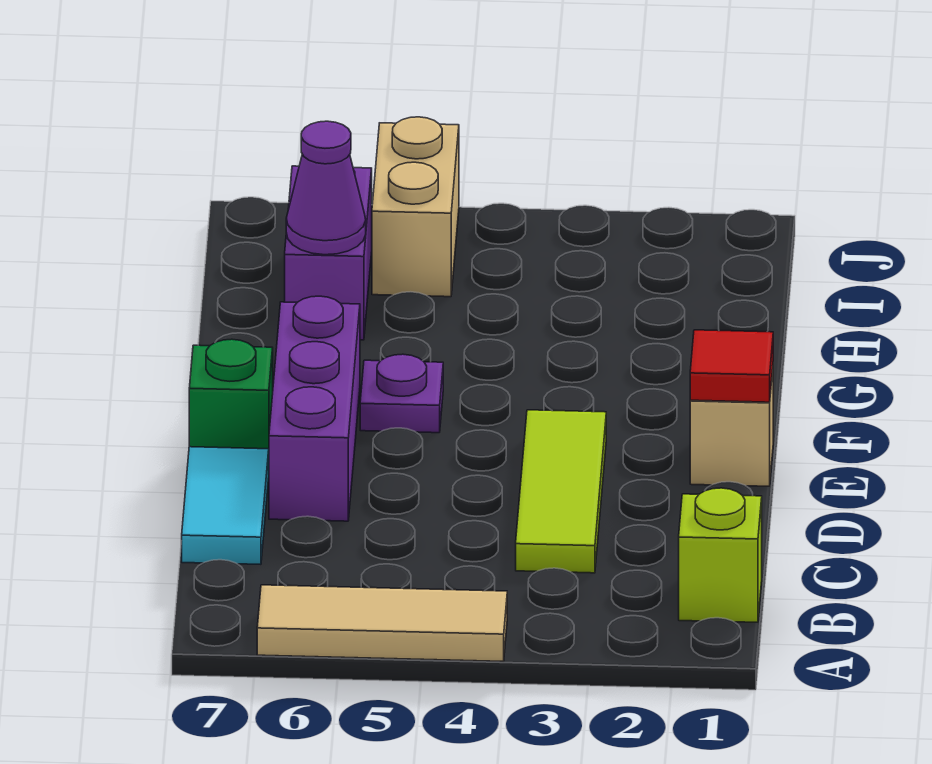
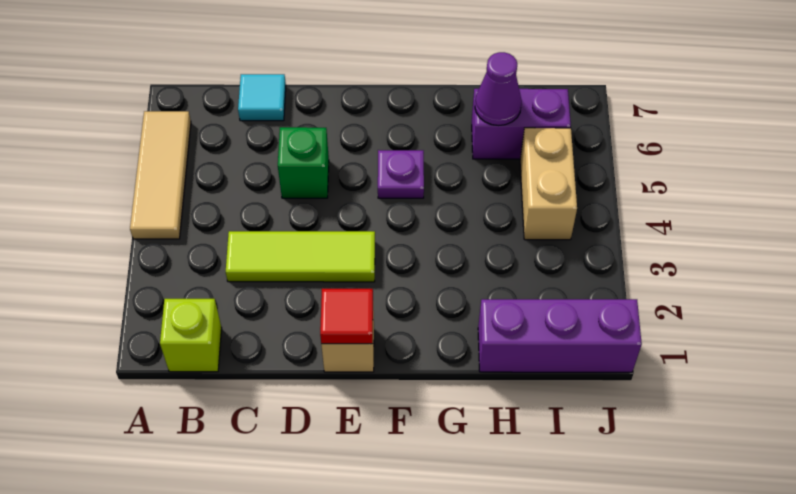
cyan tile C7:D7 level 1 -> cyan tile C7 level 1
purple brick D6:F6 level 1 -> purple brick H1:J1 level 1
green brick E7 level 1 -> green brick D5 level 1
tan brick I5:J5 level 1 -> tan brick I4:I5 level 1

